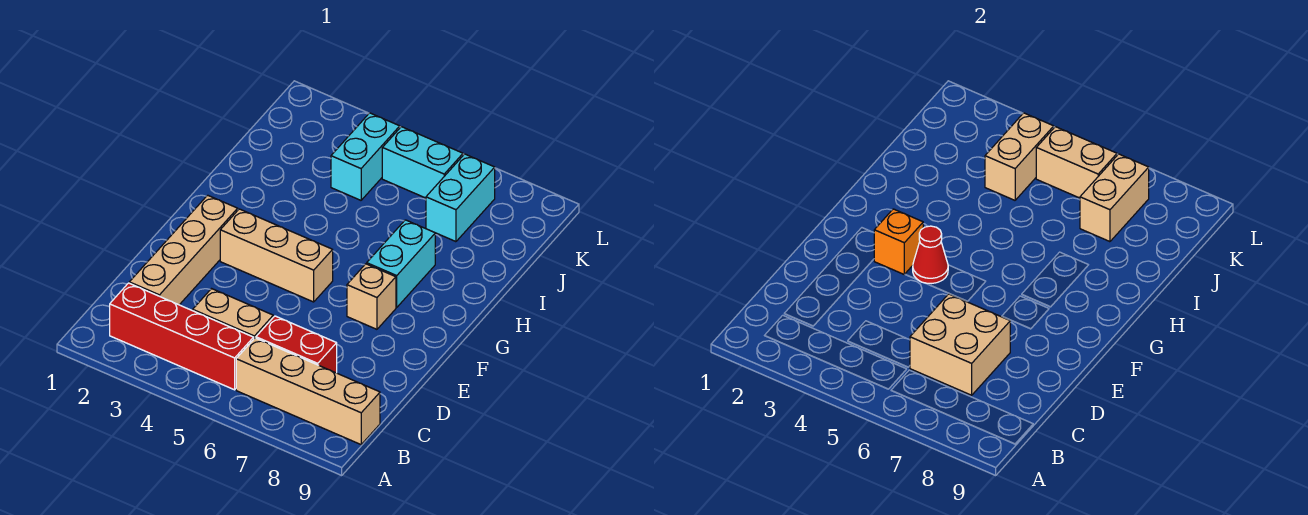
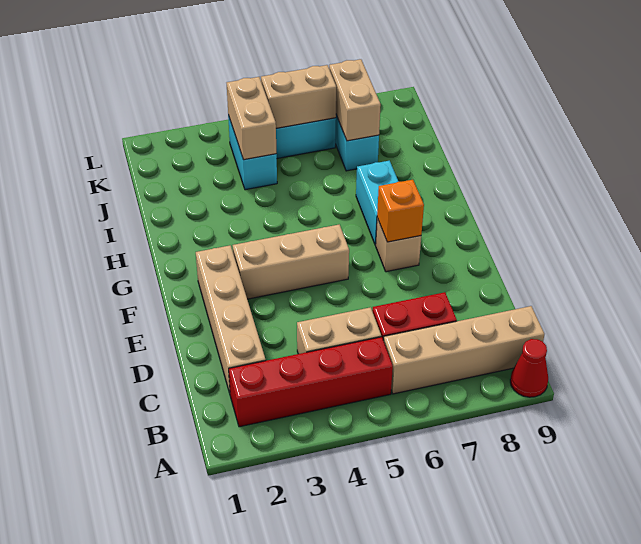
tan brick C6:D7 level 2 -> none
orange brick F3 level 2 -> orange brick F7 level 2
red cone F4 level 2 -> red cone A9 level 1

